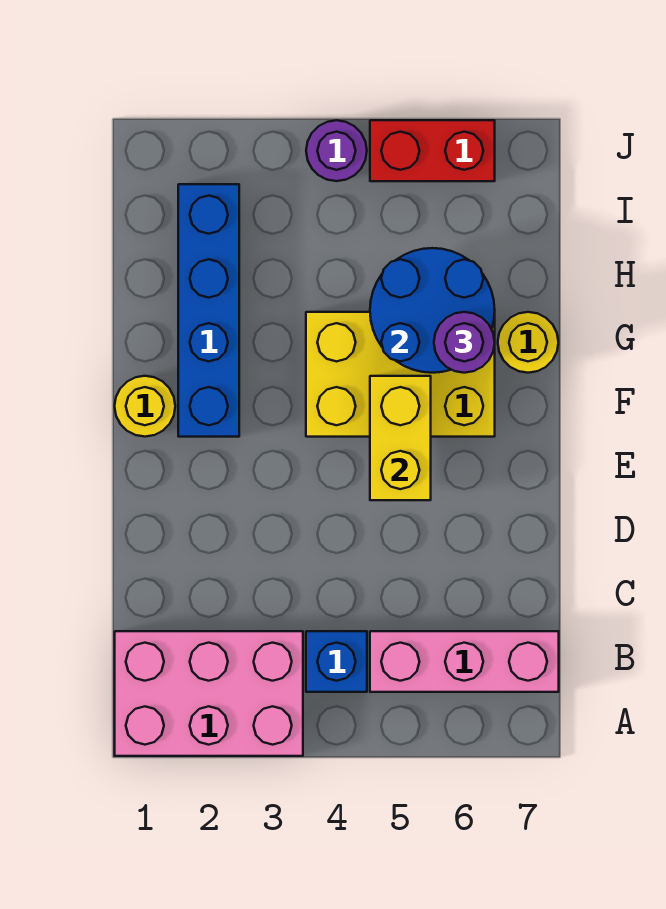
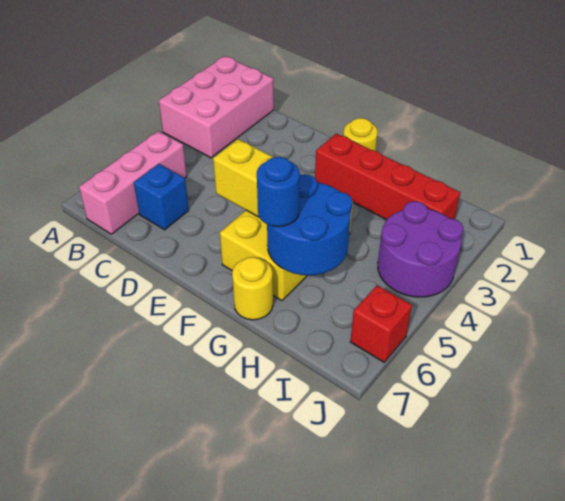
blue brick B4 level 1 -> blue brick C6 level 1
blue brick F2:I2 level 1 -> red brick F2:I2 level 1
purple round brick G6 level 3 -> blue round brick G6 level 3
purple round brick J4 level 1 -> purple round brick I3:J4 level 1
red brick J5:J6 level 1 -> red brick J6 level 1

